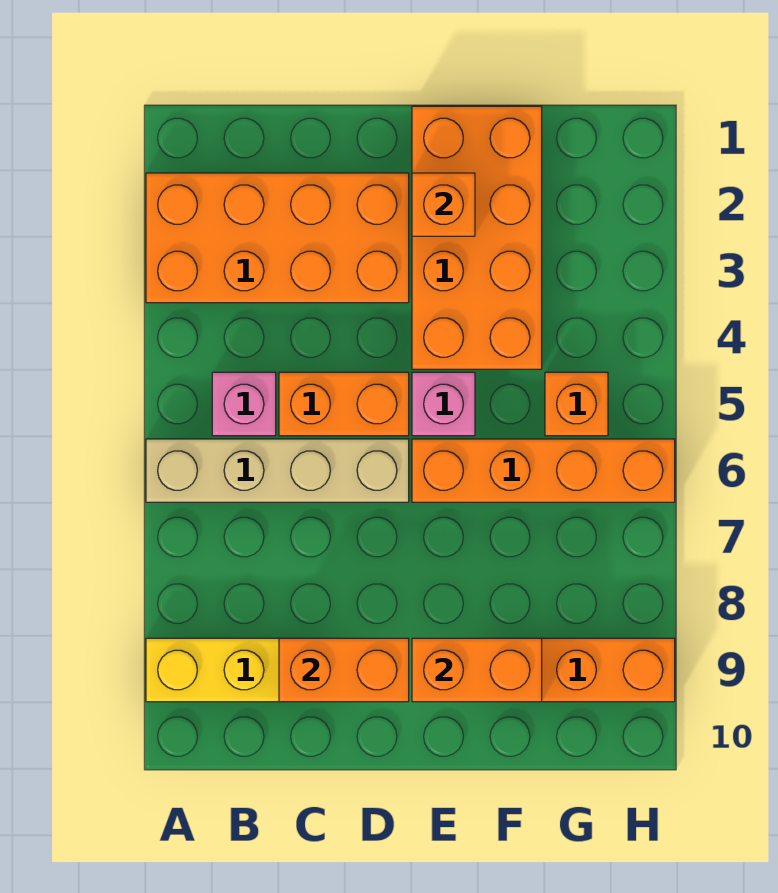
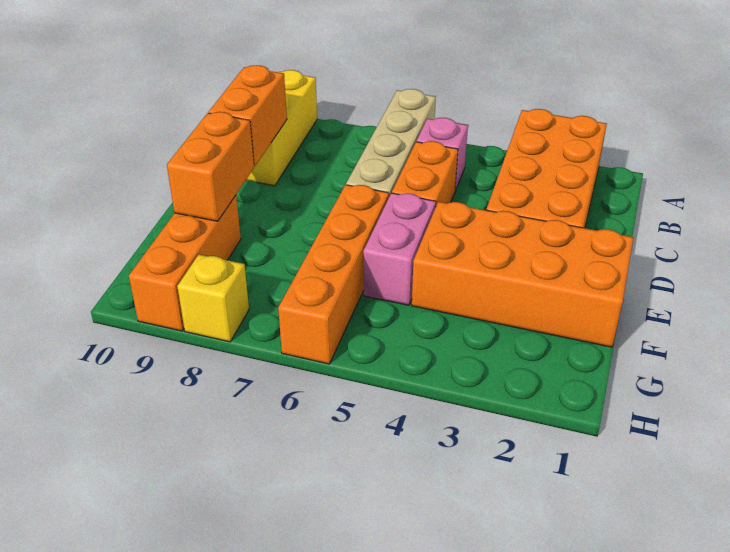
orange brick E2 level 2 -> none
pink brick E5 level 1 -> pink brick E5:F5 level 1
orange brick G5 level 1 -> none
none -> yellow brick H8 level 1

